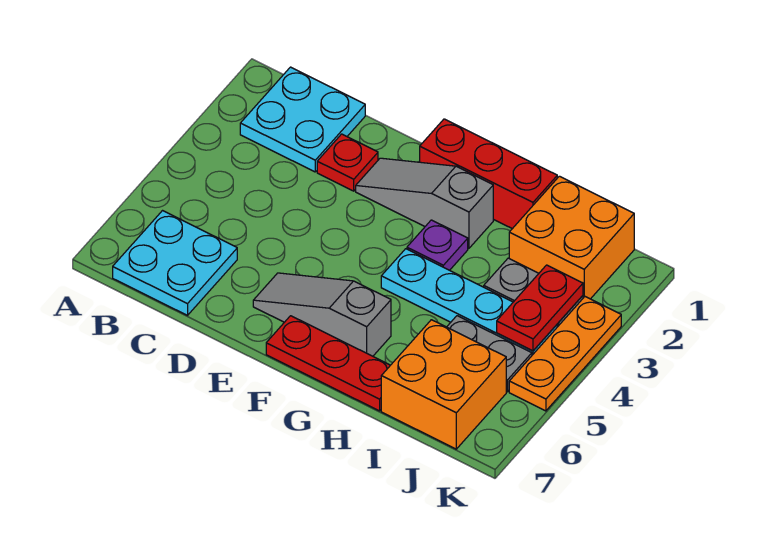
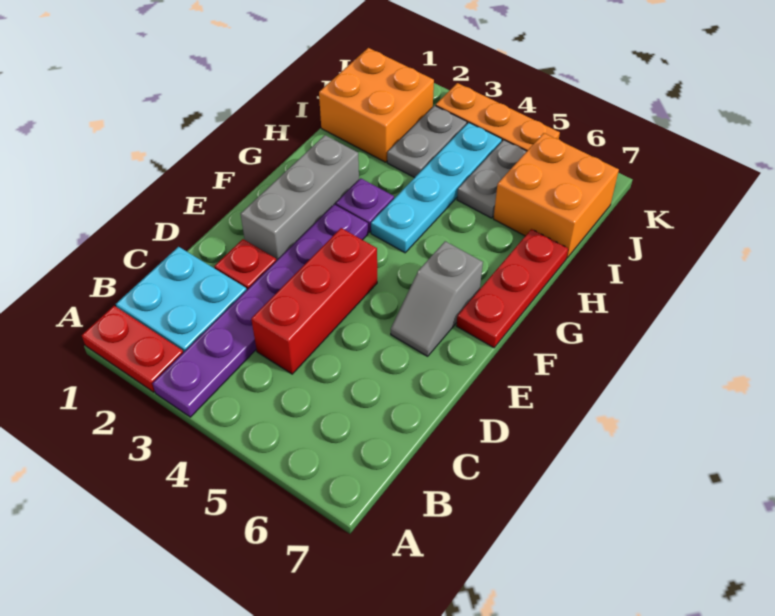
none -> purple plate A3:F3 level 1
cyan plate B6:C7 level 1 -> none
grey slope E2:G2 level 1 top G -> grey brick E2:G2 level 1
grey slope E6:G6 level 1 top G -> grey slope E6:F6 level 1 top F
red brick F1:H1 level 1 -> red brick C4:E4 level 1
red plate J3:J4 level 2 -> red plate A1:A2 level 1

